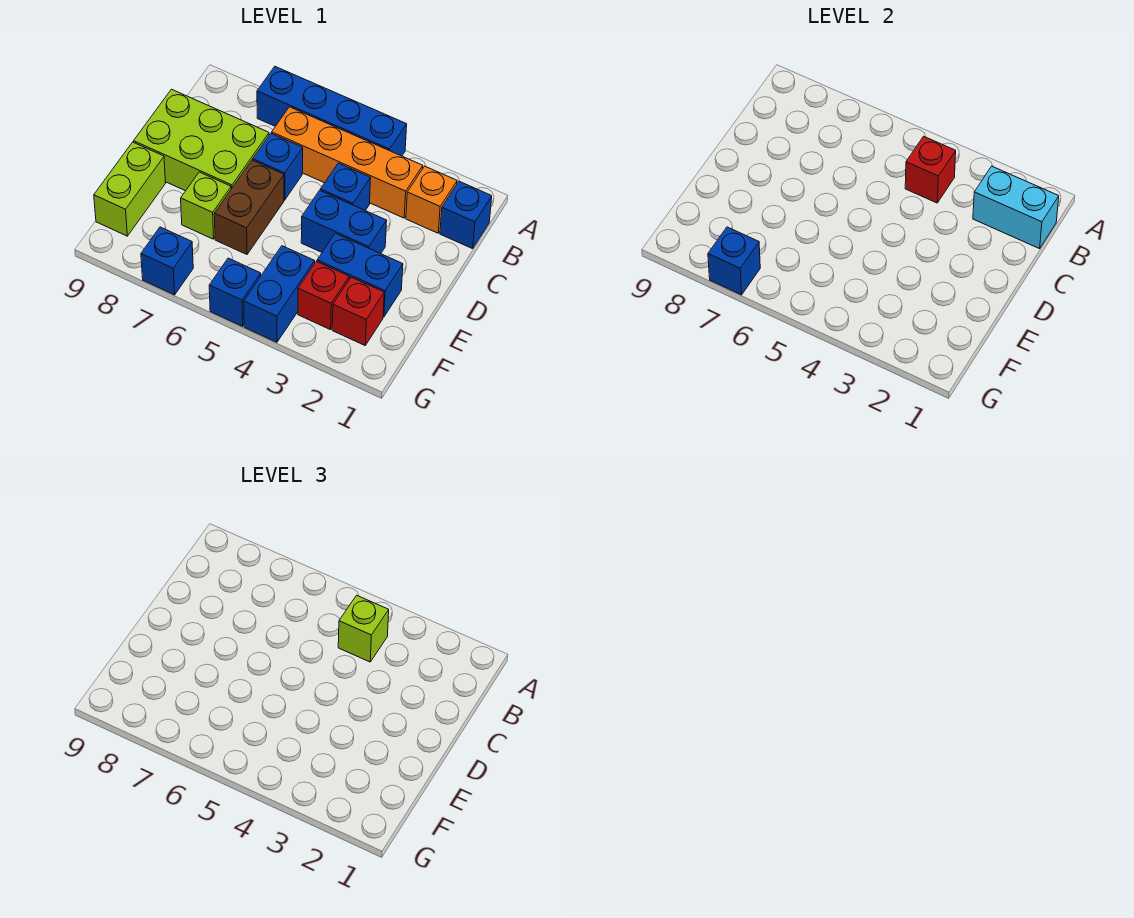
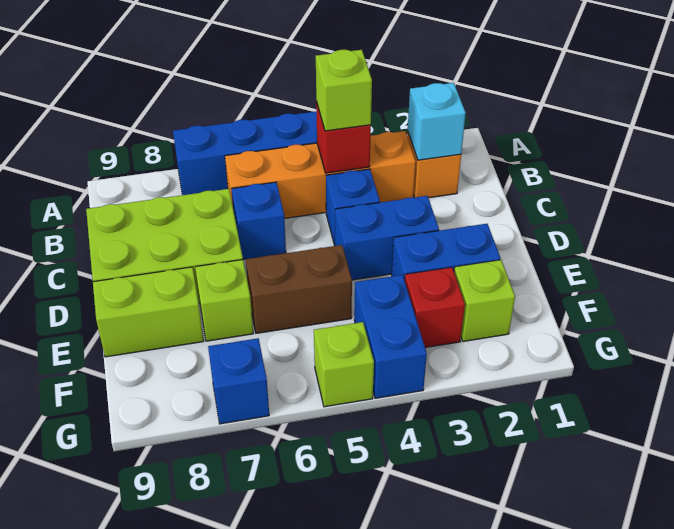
blue brick B1 level 1 -> none
cyan brick B1:B2 level 2 -> cyan brick B2 level 2
brown brick D6:E6 level 1 -> brown brick E5:E6 level 1
lime brick E9:F9 level 1 -> lime brick E8:E9 level 1
red brick F2 level 1 -> lime brick F2 level 1
blue brick G5 level 1 -> lime brick G5 level 1
blue brick G7 level 2 -> none

